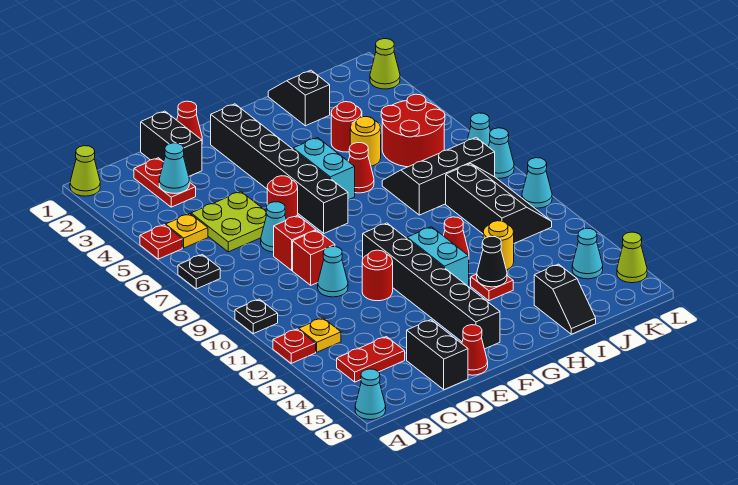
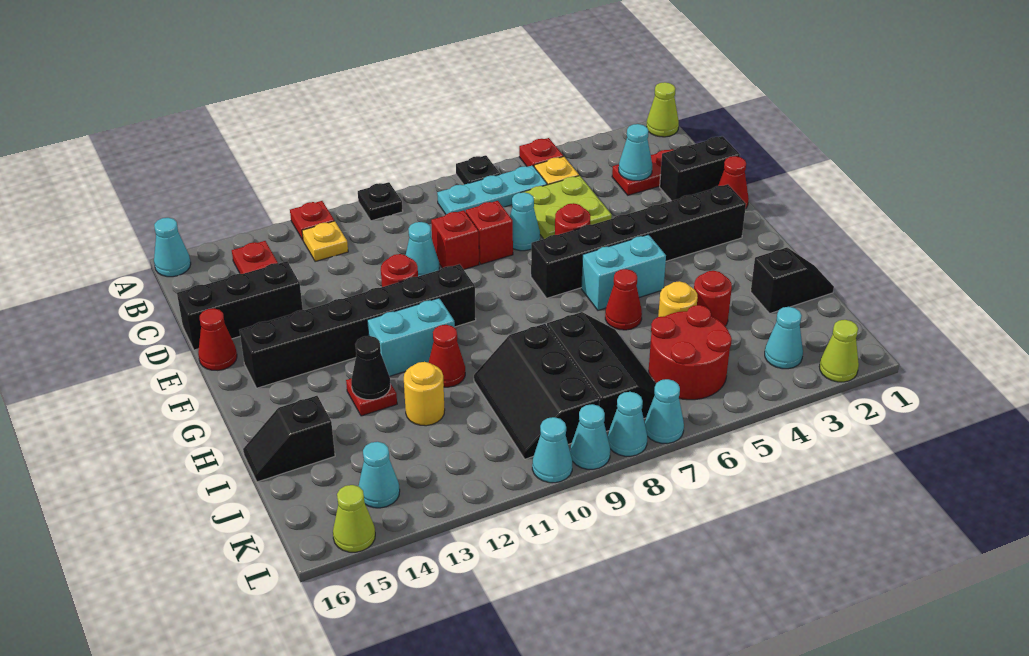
none -> cyan plate B6:B8 level 1
black brick D15:D16 level 1 -> black brick D14:D16 level 1
black slope J9:K11 level 1 top J -> black slope I9:K10 level 1 top 9
none -> cyan cone K3 level 1
none -> cyan cone L9 level 1

